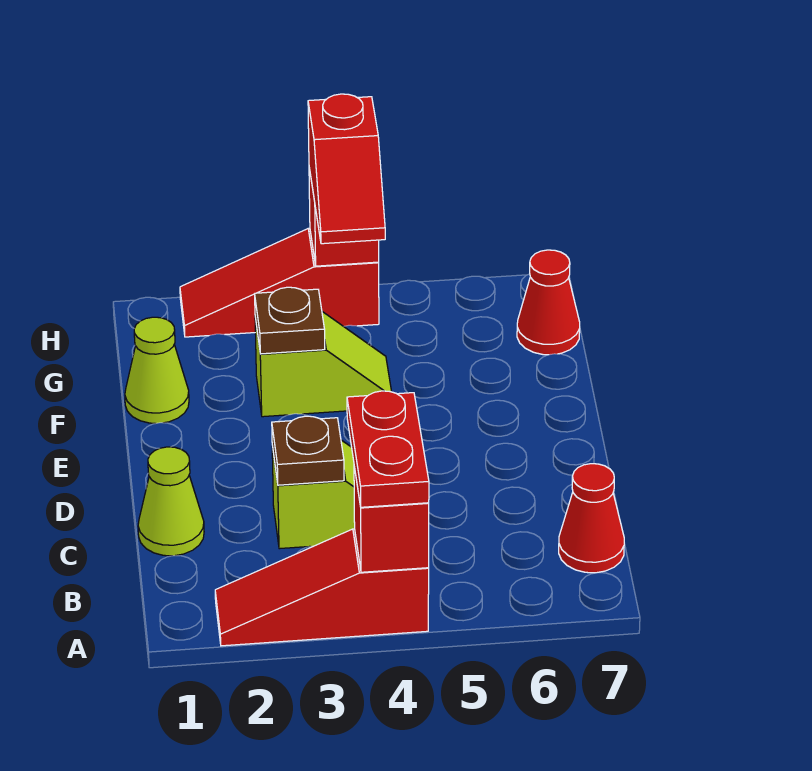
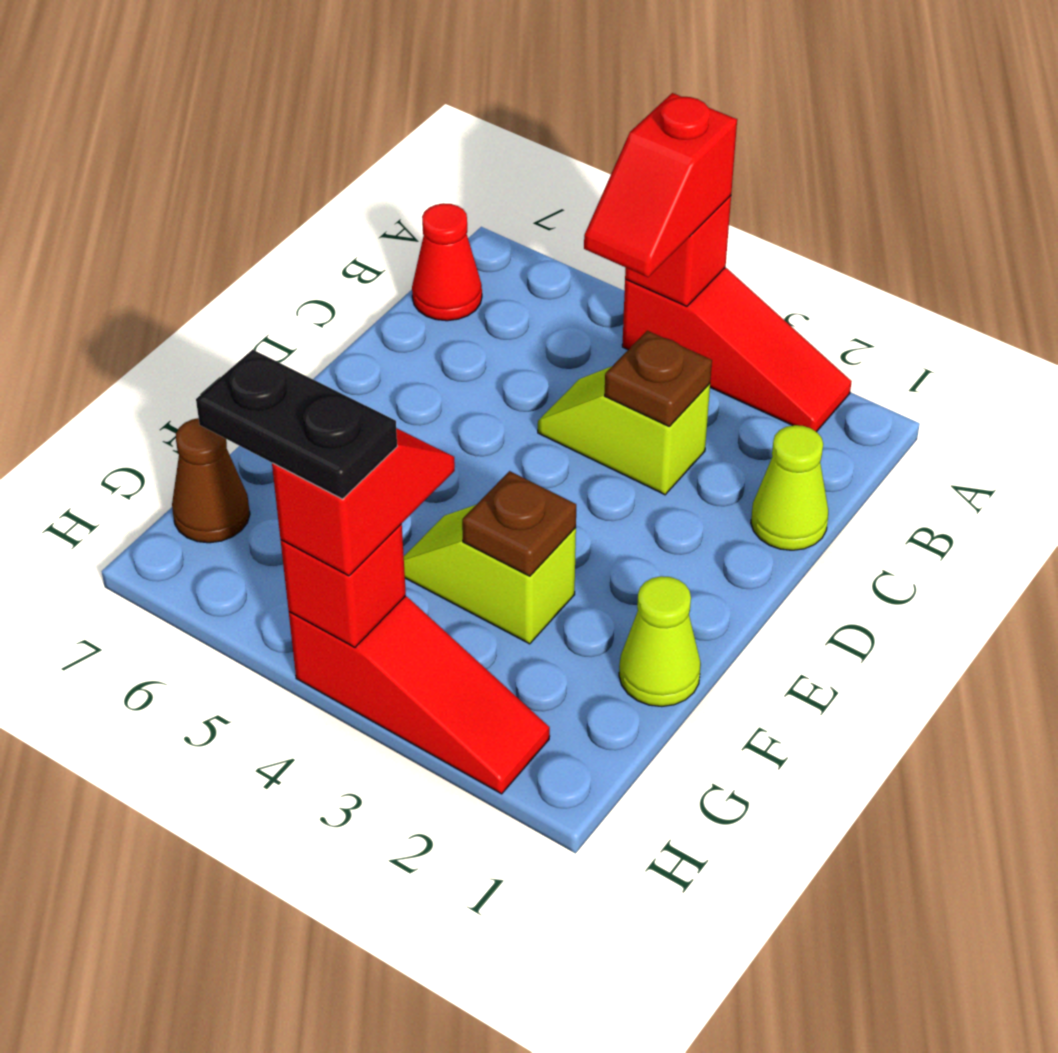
red plate A4:B4 level 3 -> red slope A4:B4 level 3 top A
red cone G7 level 1 -> brown cone G7 level 1
none -> black plate H4:H5 level 4

